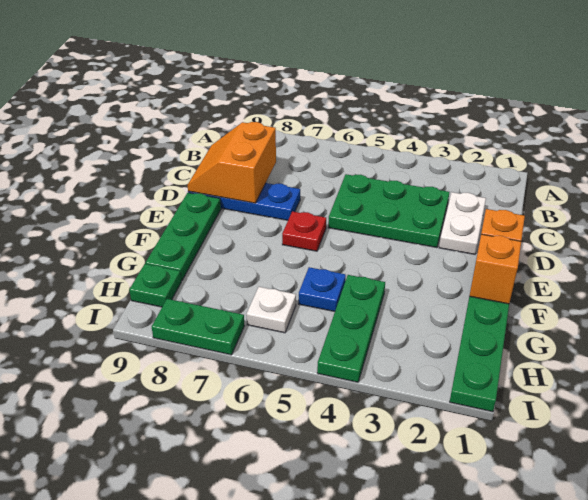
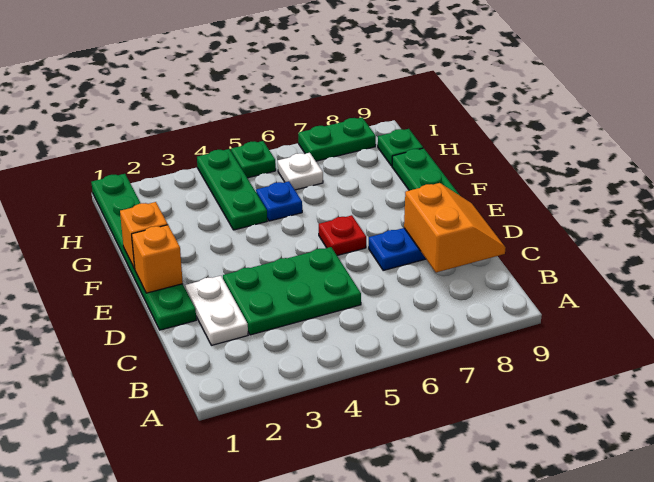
none -> green plate I5 level 1

